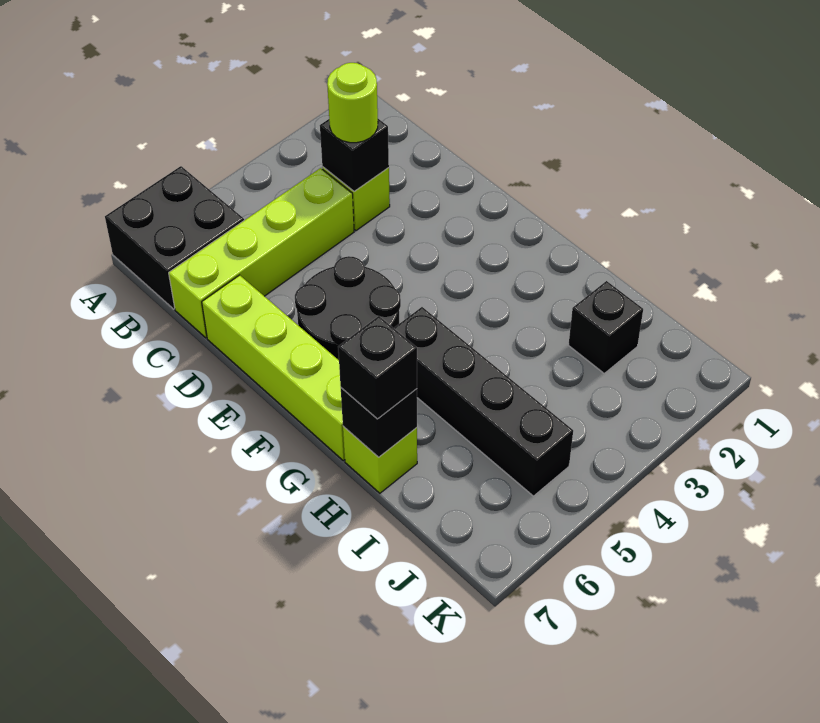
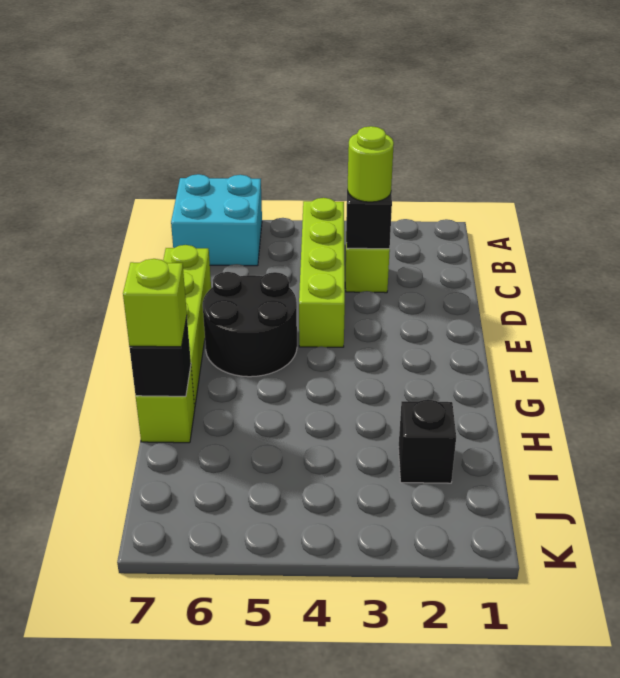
black brick A6:B7 level 1 -> cyan brick A6:B7 level 1
lime brick C4:C7 level 1 -> lime brick B4:E4 level 1
black brick G5:J5 level 1 -> none
black brick H7 level 3 -> lime brick H7 level 3

